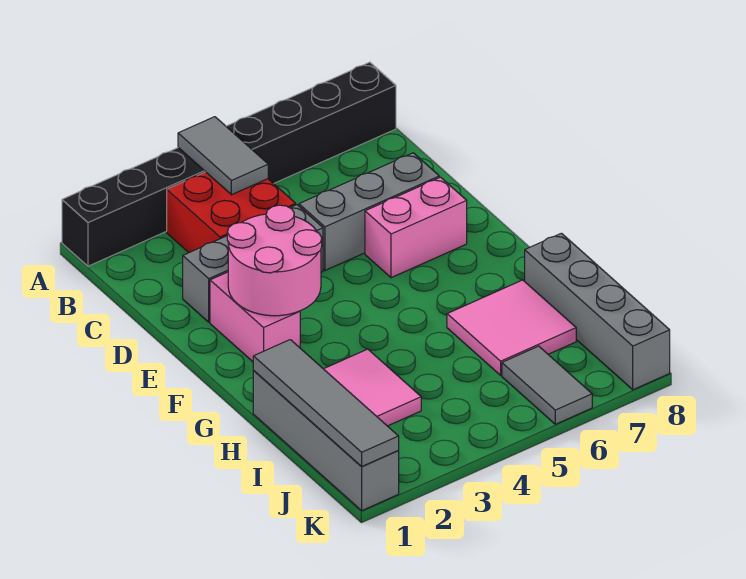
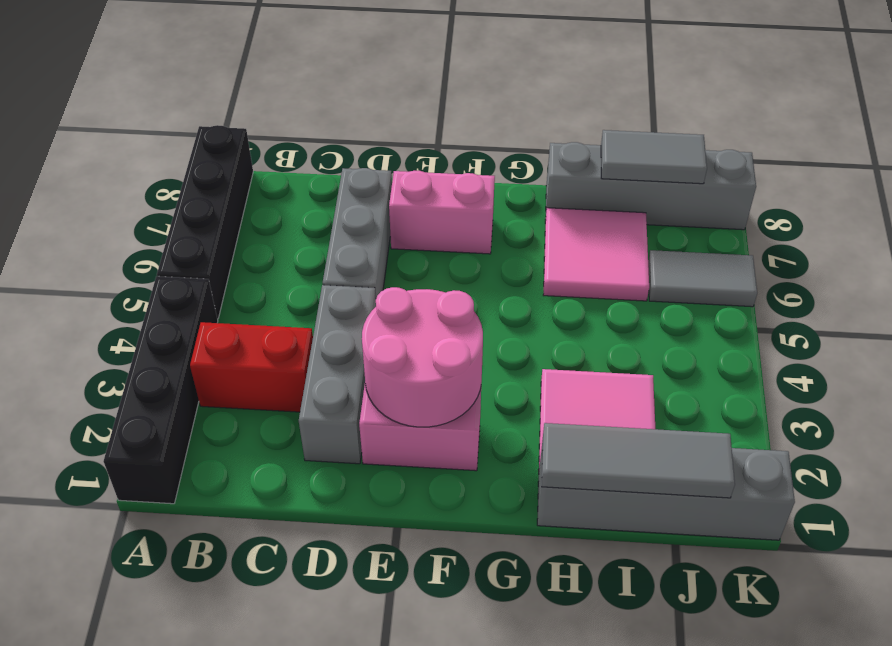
grey tile A4:B4 level 2 -> grey tile I8:J8 level 2
red brick B3:C4 level 1 -> red brick B3:C3 level 1
pink brick E6:E7 level 1 -> pink brick E7:F7 level 1
grey tile H1:K1 level 2 -> grey tile H1:J1 level 2

